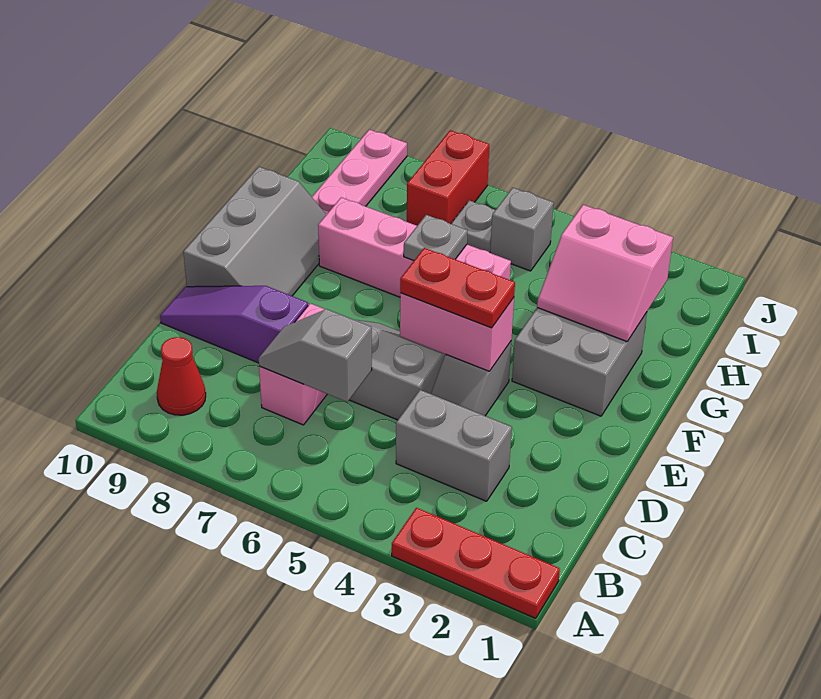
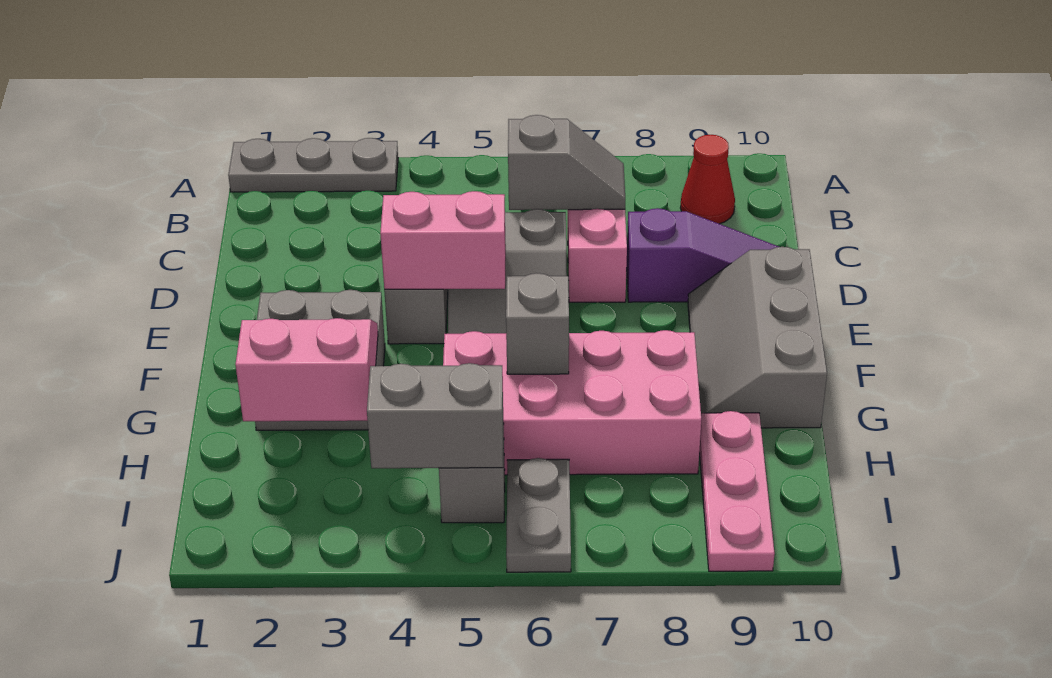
red plate A1:A3 level 1 -> grey plate A1:A3 level 1
grey brick C3:C4 level 1 -> grey brick I4:I5 level 2
red plate E4:E5 level 3 -> none
pink brick G5:G8 level 1 -> pink brick G5:H8 level 1
grey plate G6 level 2 -> grey brick G6 level 2
grey plate I6 level 1 -> grey plate I6:J6 level 1
red brick I7:J7 level 1 -> none

